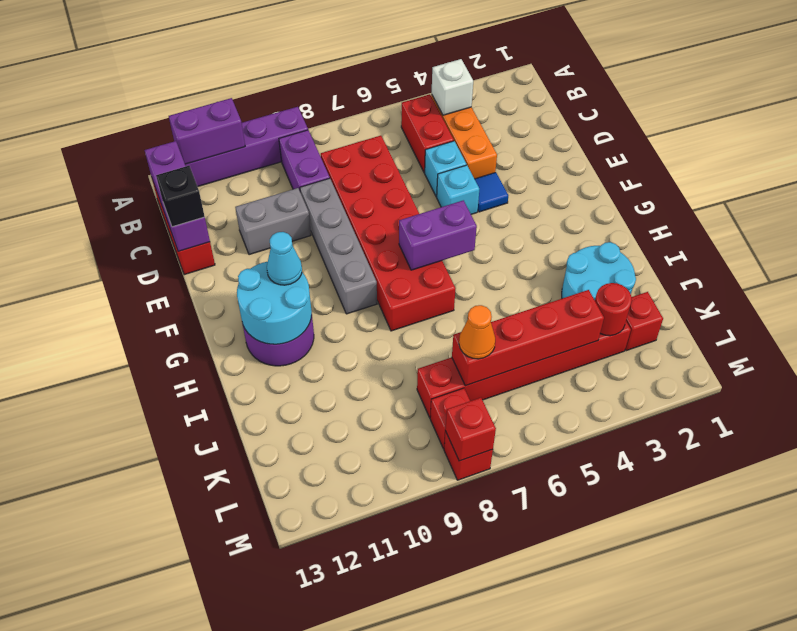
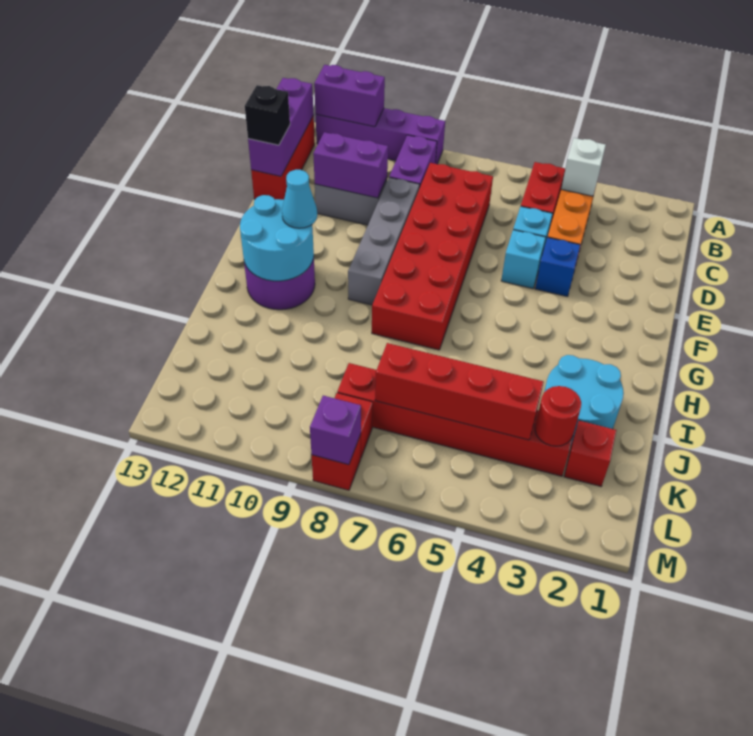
blue tile E4 level 1 -> blue brick E4 level 1
purple brick G6:G7 level 2 -> purple brick D10:D11 level 2
orange cone K7 level 3 -> none
red brick M8 level 2 -> purple brick M8 level 2

